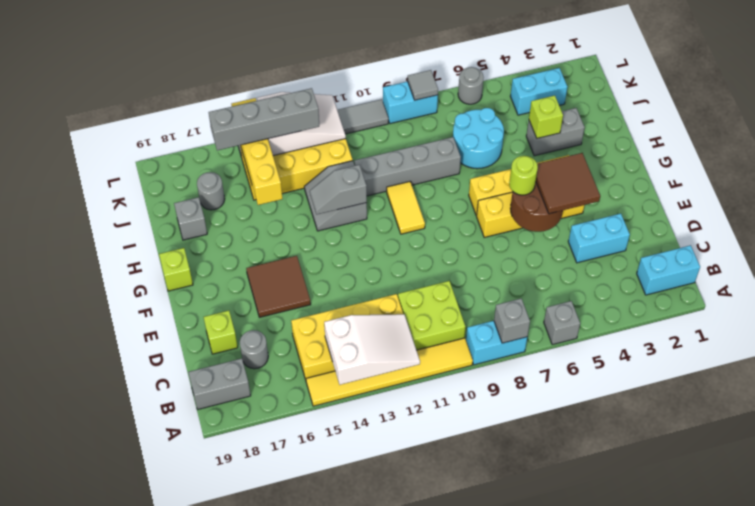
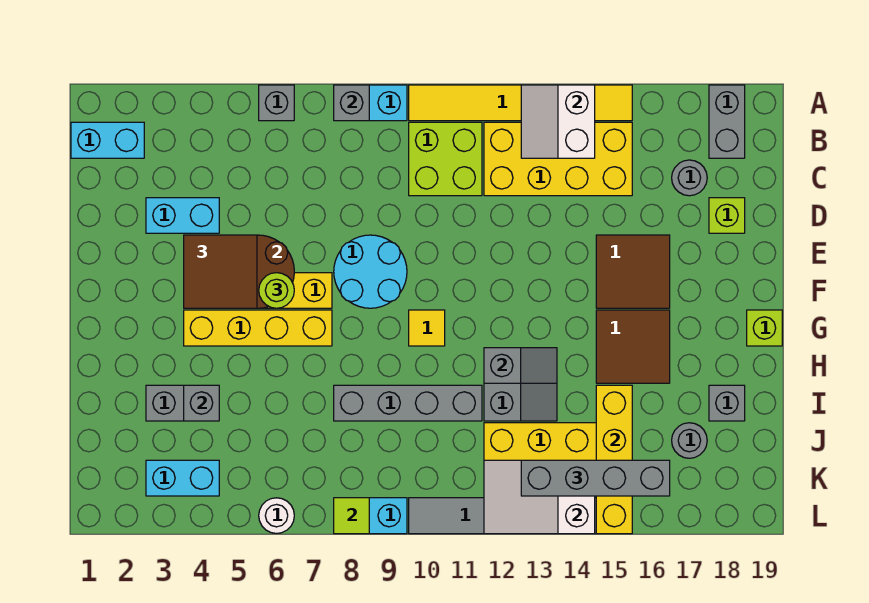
white slope A12:B14 level 2 top 14 -> white slope A13:B14 level 2 top 14
grey brick B18:B19 level 1 -> grey brick A18:B18 level 1
yellow tile G10:H10 level 1 -> yellow tile G10 level 1
none -> brown tile G15:H16 level 1
lime brick I4 level 2 -> grey brick I4 level 2
cyan round brick I6:J7 level 1 -> cyan round brick E8:F9 level 1
grey round brick L6 level 1 -> white round brick L6 level 1
grey tile L8 level 2 -> lime tile L8 level 2

